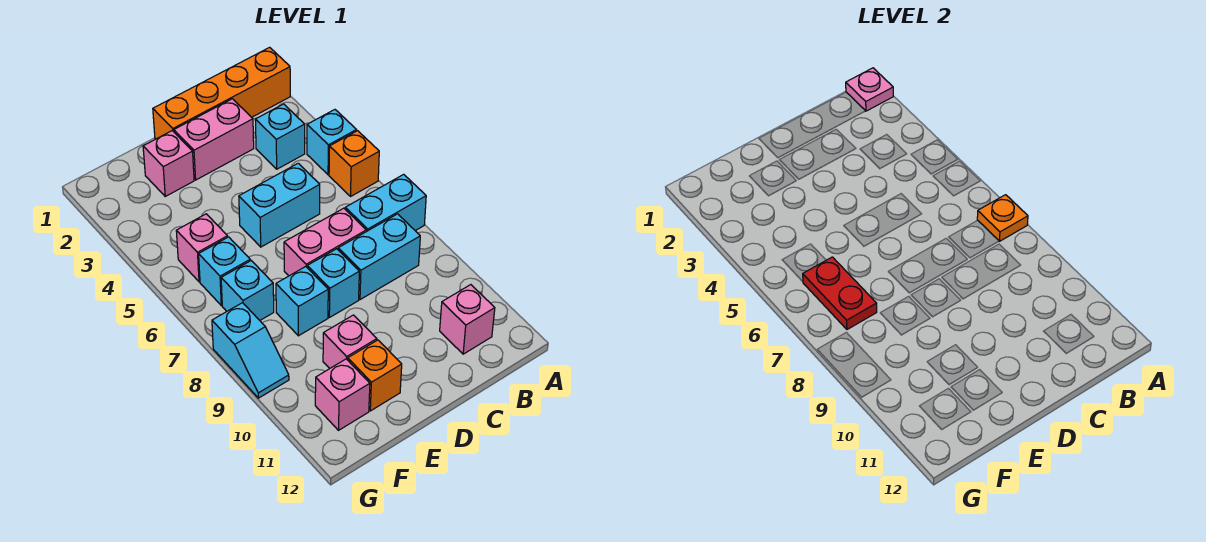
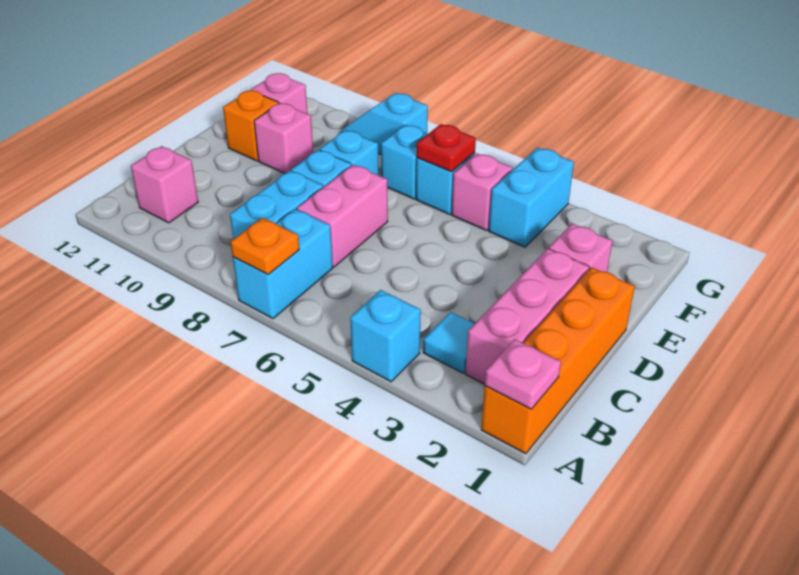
orange brick A5 level 1 -> none
cyan brick B3 level 1 -> cyan tile B3 level 1
pink brick C2:D2 level 1 -> pink brick B2:D2 level 1
cyan brick C5:D5 level 1 -> cyan brick F4:G4 level 1
red plate F6:F7 level 2 -> red plate F6 level 2

